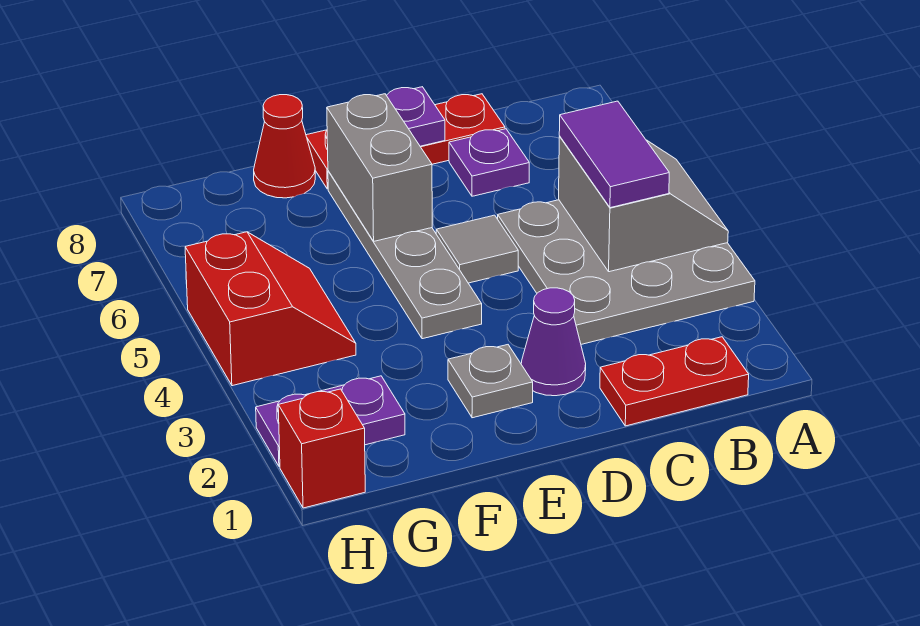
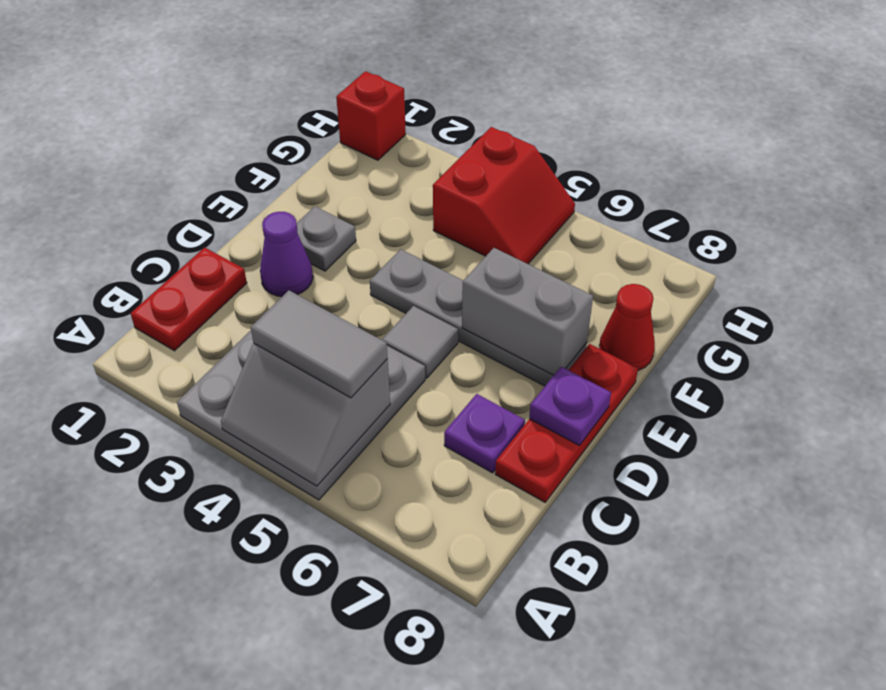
purple tile B4:B5 level 3 -> grey tile B4:B5 level 3
purple plate G2:H2 level 1 -> none
red slope G4:H5 level 1 top H -> red slope G4:H5 level 1 top 4

